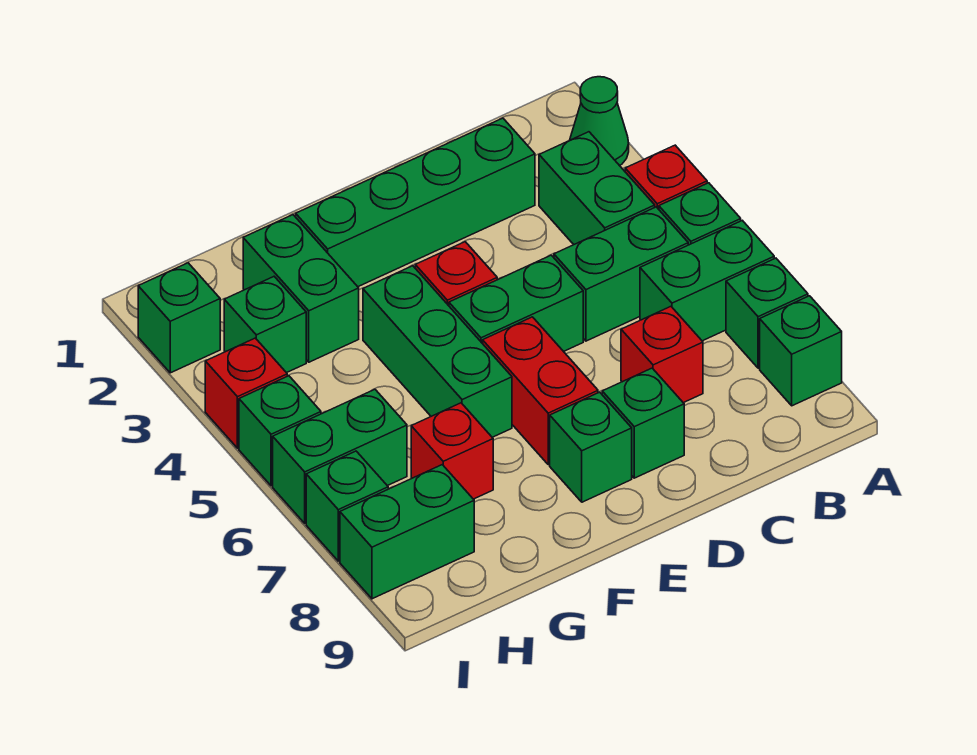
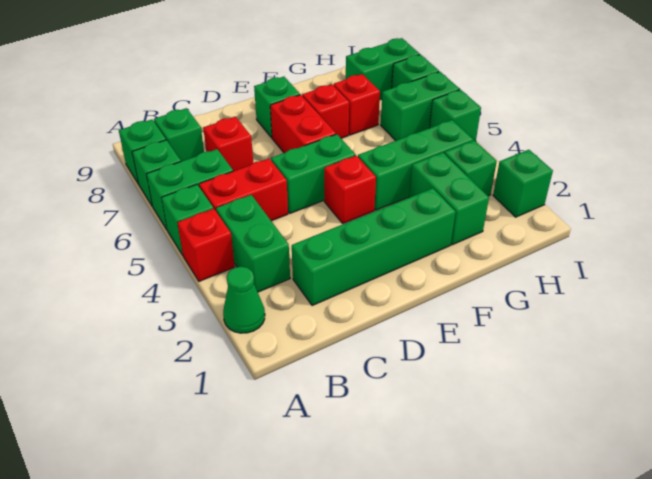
green brick B5:C5 level 1 -> red brick B5:C5 level 1
green brick D8 level 1 -> green brick B8 level 1
green brick F4:F6 level 1 -> green brick F4:H4 level 1
red brick I4 level 1 -> red brick F7 level 1

